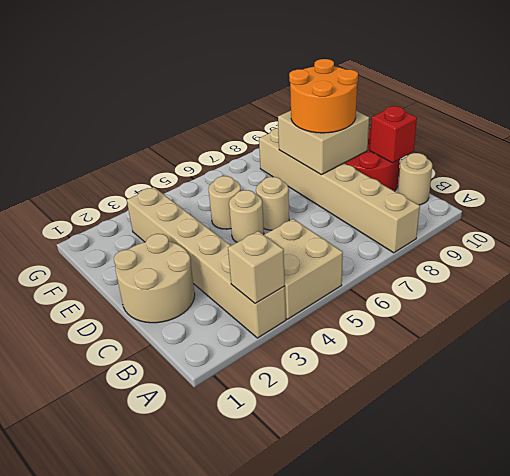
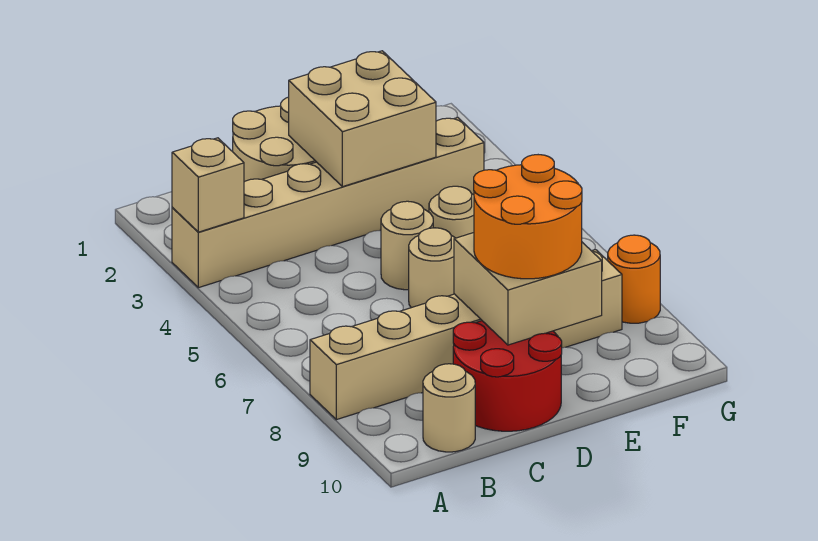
tan brick A4:B5 level 1 -> tan brick D2:E3 level 2
red brick C10 level 2 -> none
none -> orange round brick G8 level 1

